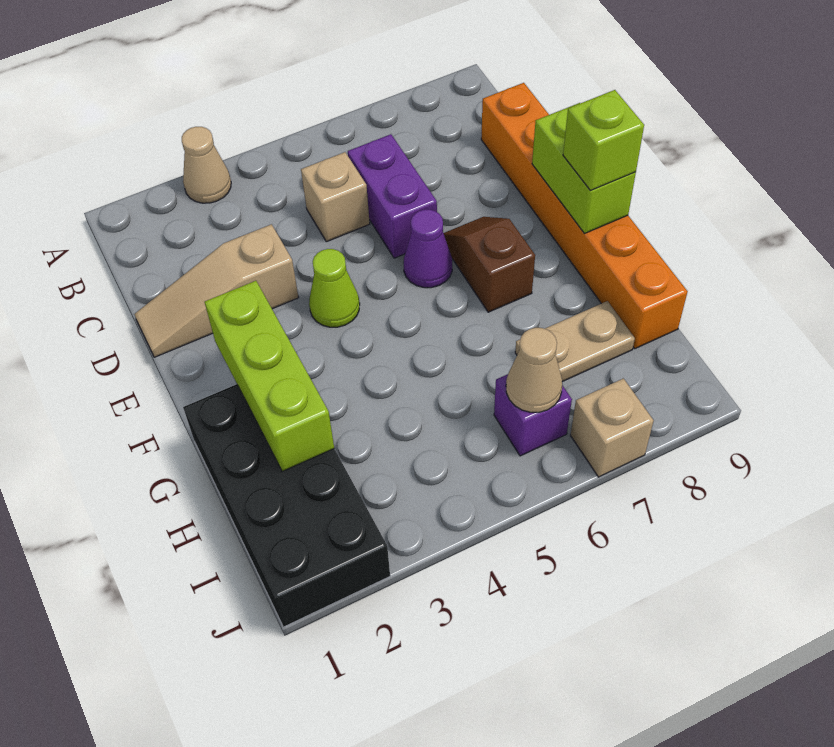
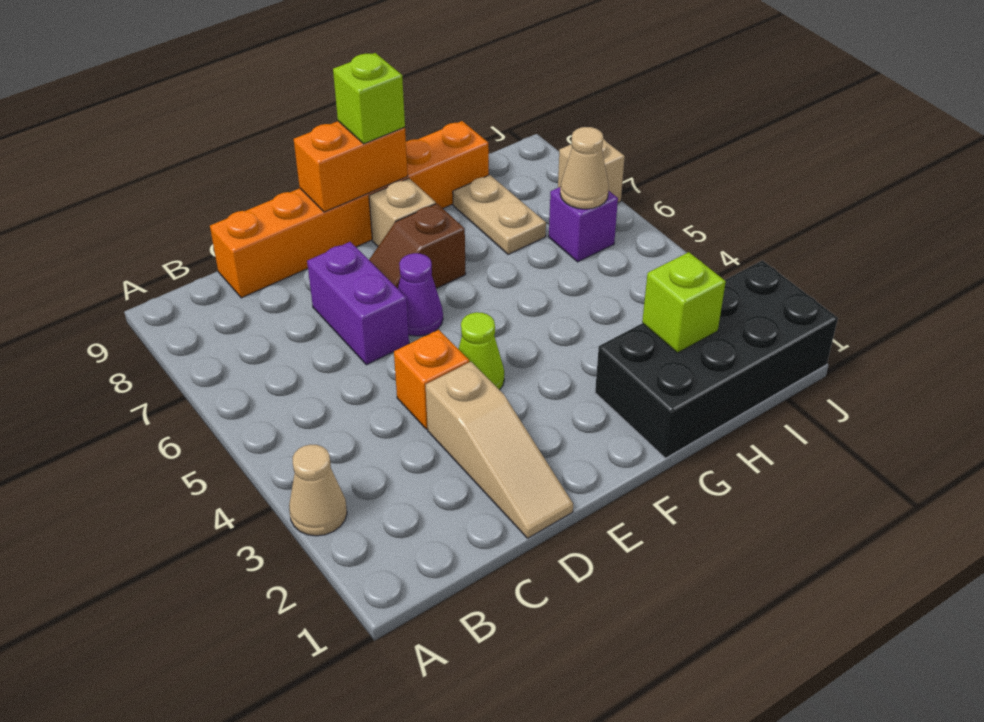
tan brick C5 level 1 -> tan brick F8 level 1
purple brick C6:D6 level 1 -> purple brick D6:D7 level 1
none -> orange brick D4 level 1
lime brick E9:F9 level 2 -> orange brick E9:F9 level 2
lime brick F2:H2 level 2 -> lime brick H2 level 2

